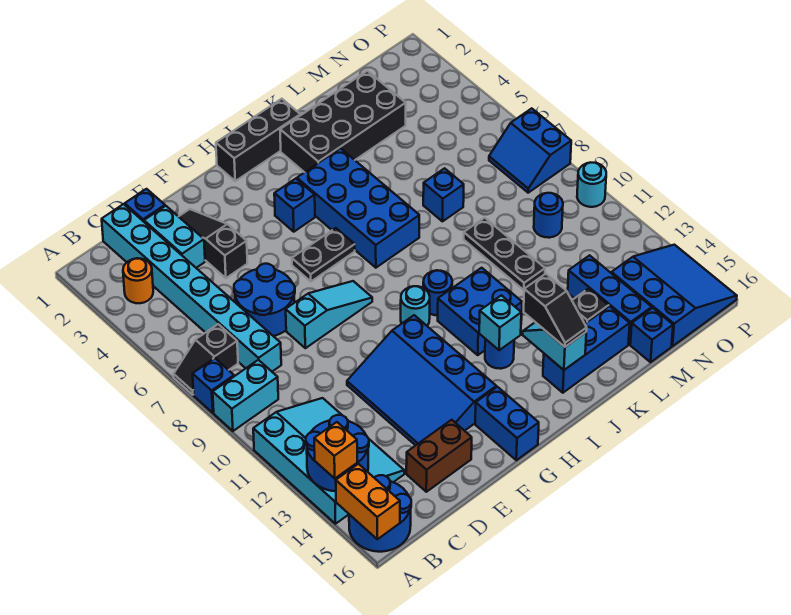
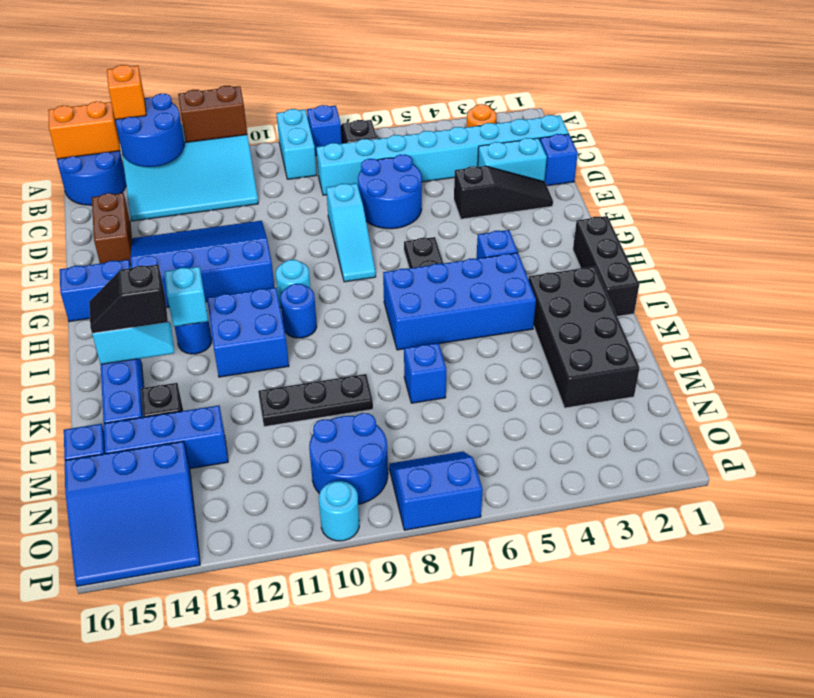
none -> brown brick A11:A12 level 2
blue round brick N10 level 1 -> blue round brick N9:O10 level 1

